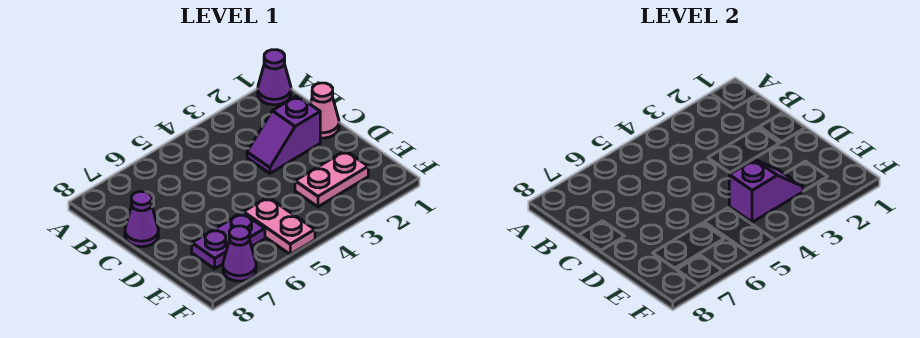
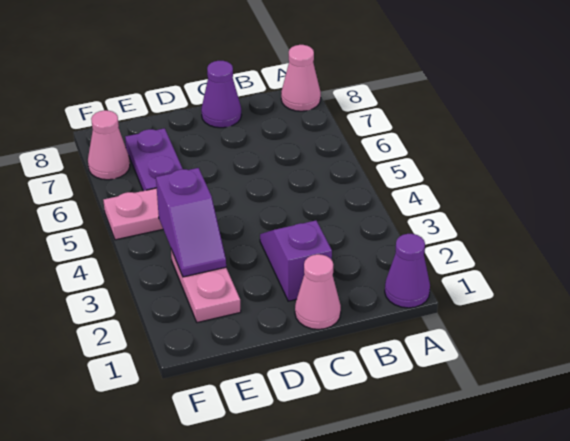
none -> pink cone A8 level 1
purple cone F7 level 1 -> pink cone F7 level 1

